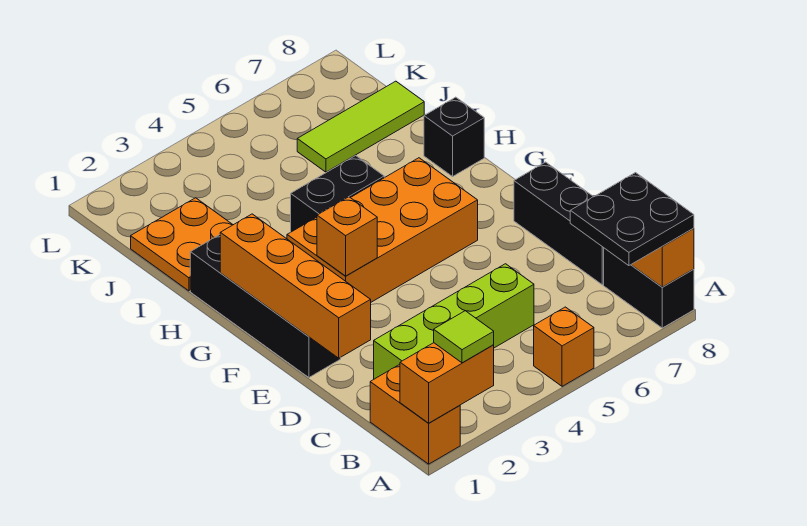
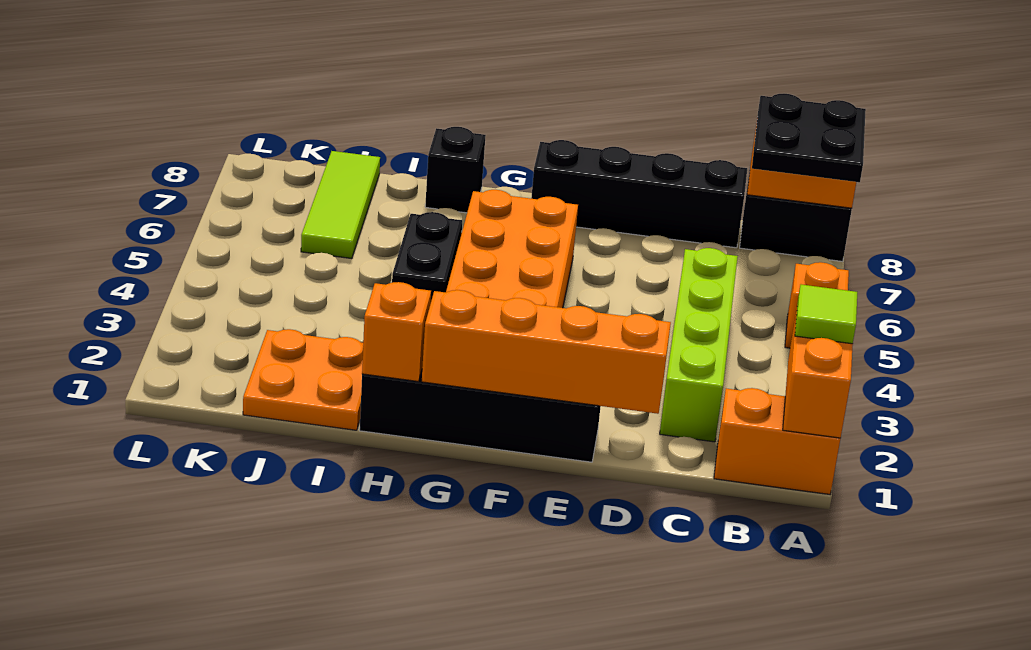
black brick C8:E8 level 1 -> black brick C8:F8 level 1
orange brick F3 level 2 -> orange brick H1 level 2

